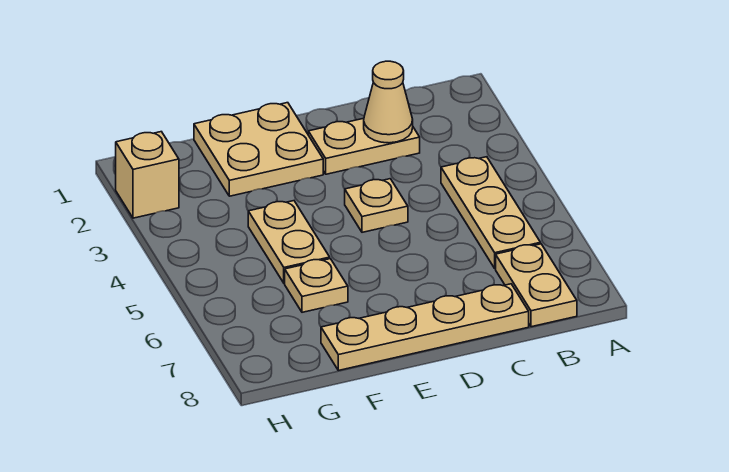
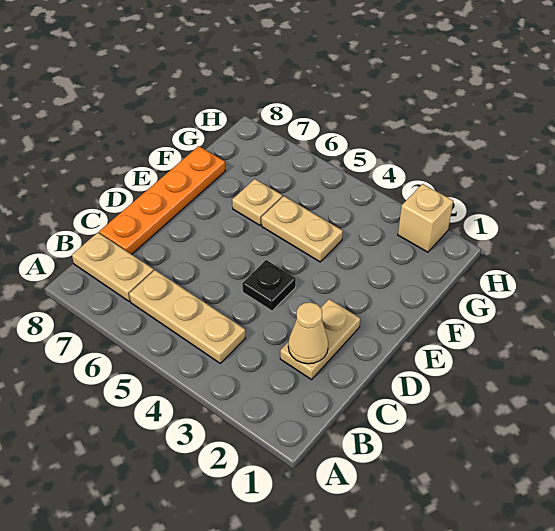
tan plate C8:F8 level 1 -> orange plate C8:F8 level 1
tan plate D4 level 1 -> black plate D4 level 1
tan plate E1:F2 level 1 -> none

